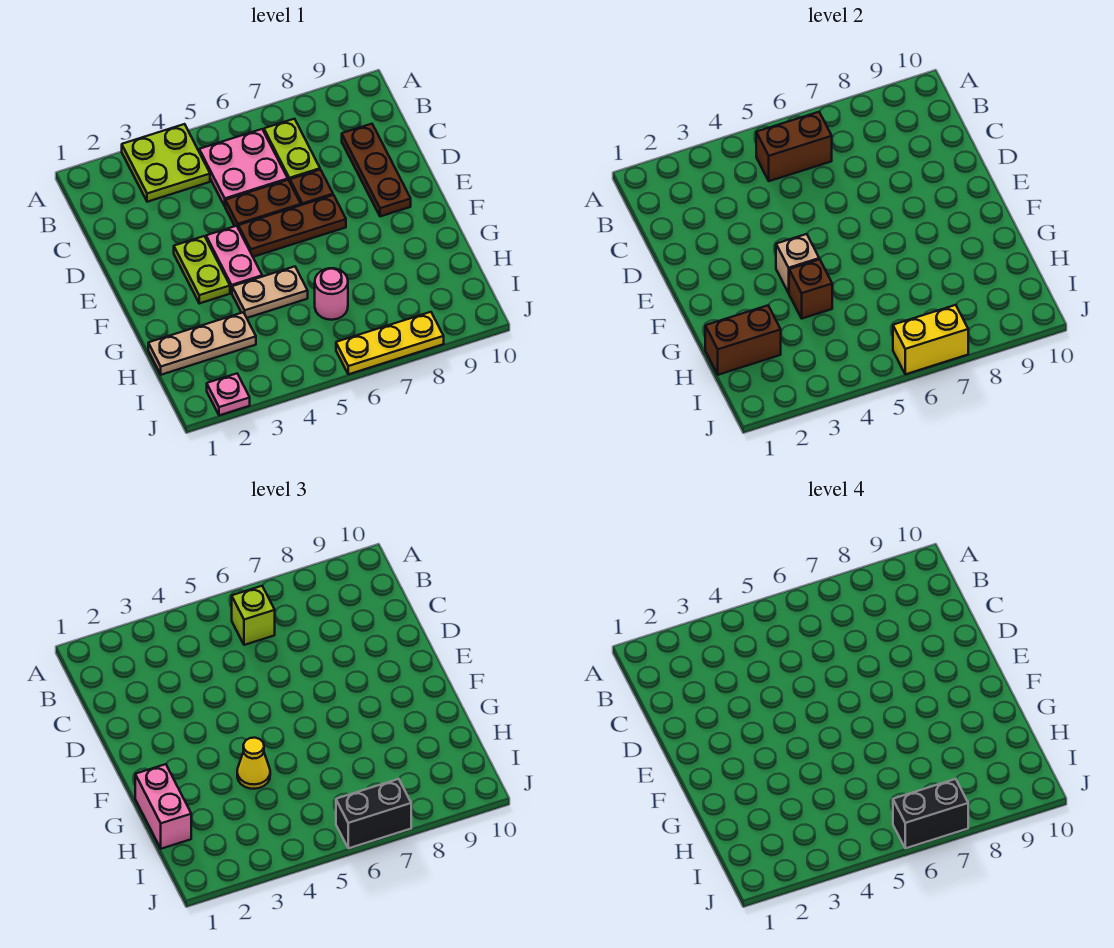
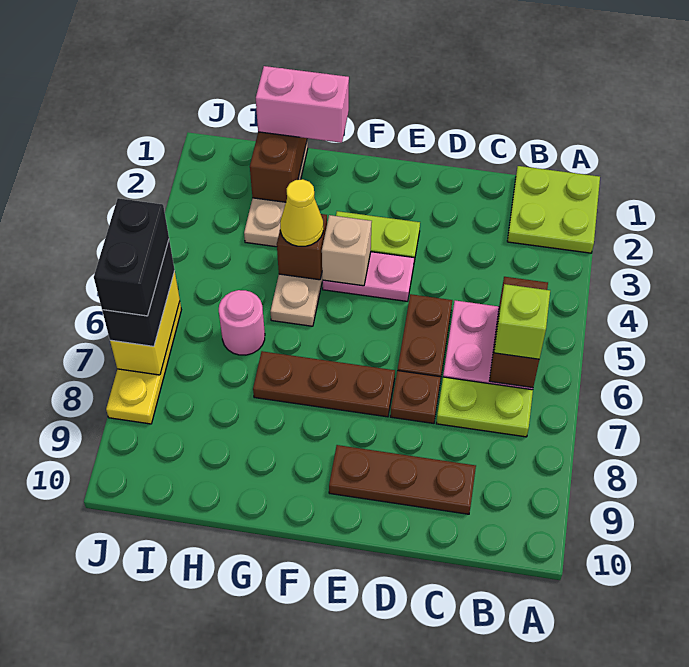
lime plate A3:B4 level 1 -> lime plate A1:B2 level 1
brown plate E5:E7 level 1 -> brown plate E7:G7 level 1
pink plate J2 level 1 -> none

